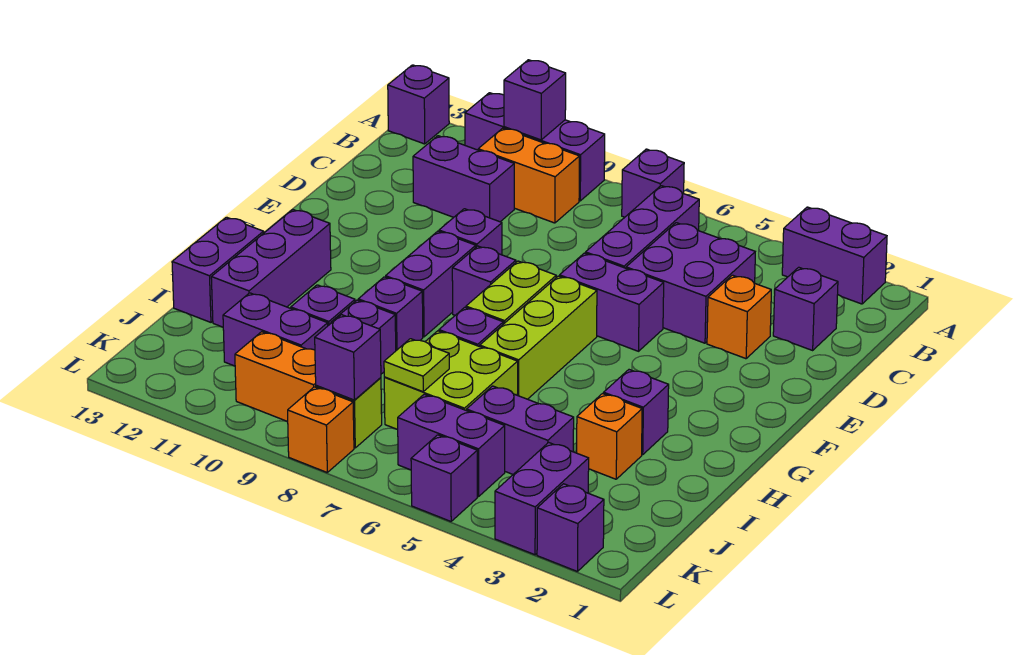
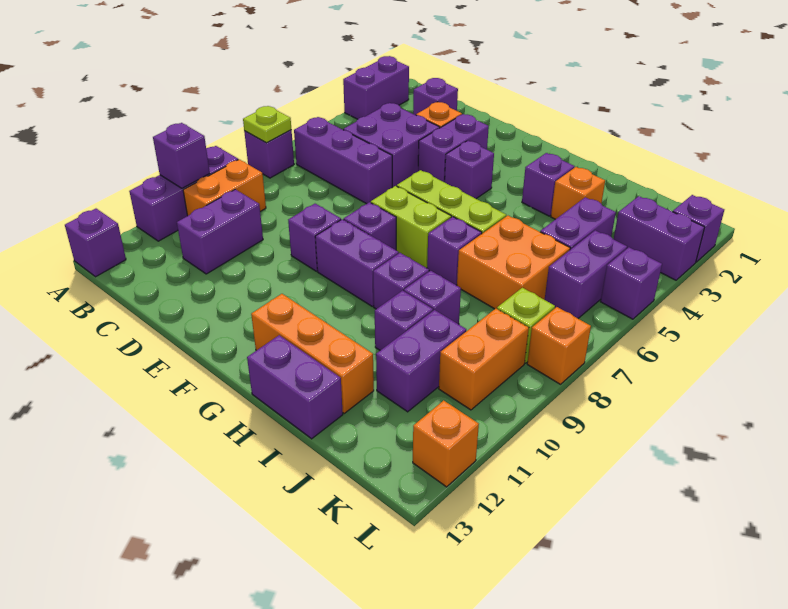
purple brick E5:E6 level 1 -> purple brick E3:E4 level 1
purple brick G12:I12 level 1 -> orange brick G12:I12 level 1
lime brick I6:J7 level 1 -> orange brick I6:J7 level 1
lime plate J7 level 2 -> lime plate A7 level 2
purple brick K8 level 2 -> purple brick F4 level 1
none -> orange brick L12 level 1

